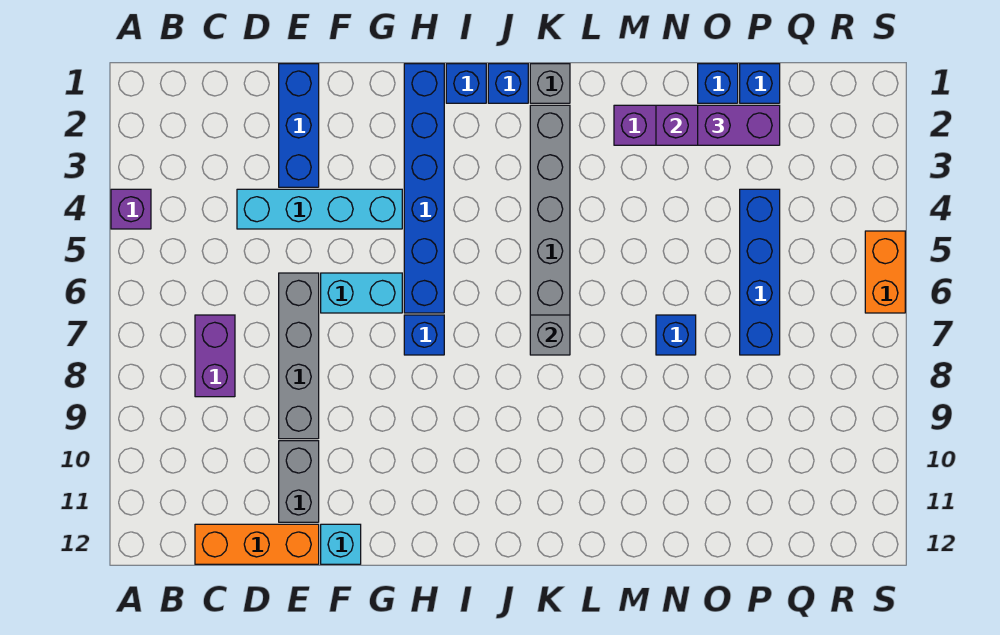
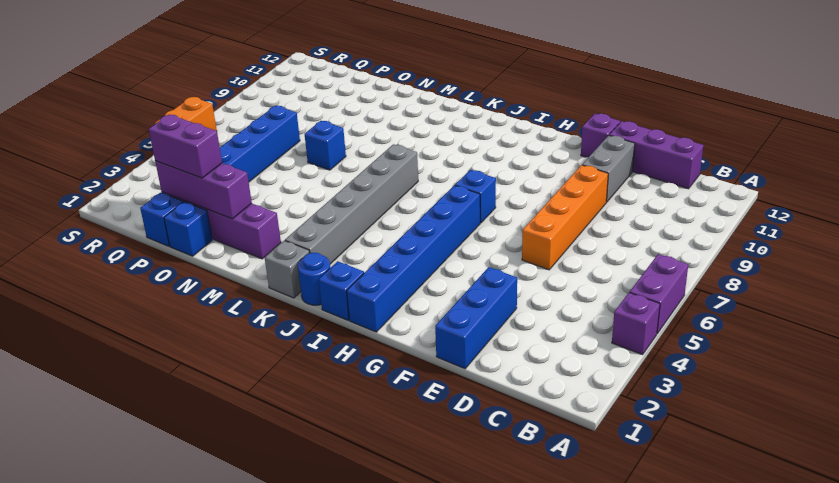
purple brick C7:C8 level 1 -> purple brick A5:A6 level 1
orange brick C12:E12 level 1 -> purple brick C12:E12 level 1
cyan brick D4:G4 level 1 -> none
grey brick E6:E9 level 1 -> orange brick E6:E9 level 1
cyan brick F6:G6 level 1 -> none
cyan brick F12 level 1 -> purple brick F12 level 1
blue brick J1 level 1 -> blue round brick J1 level 1
grey brick K7 level 2 -> none

